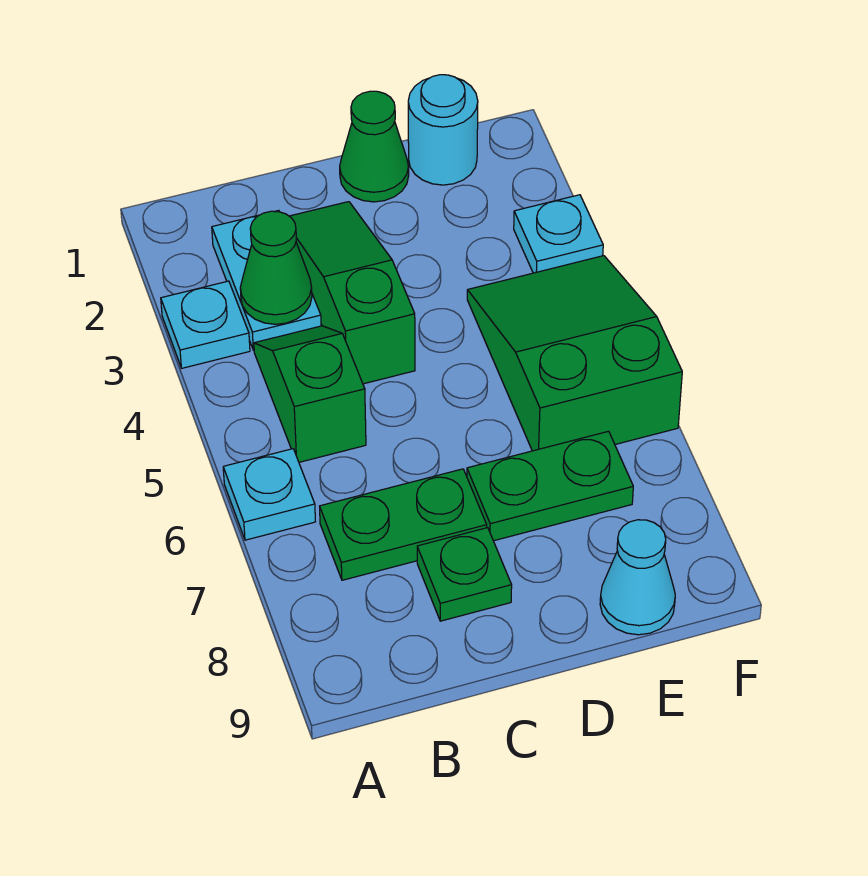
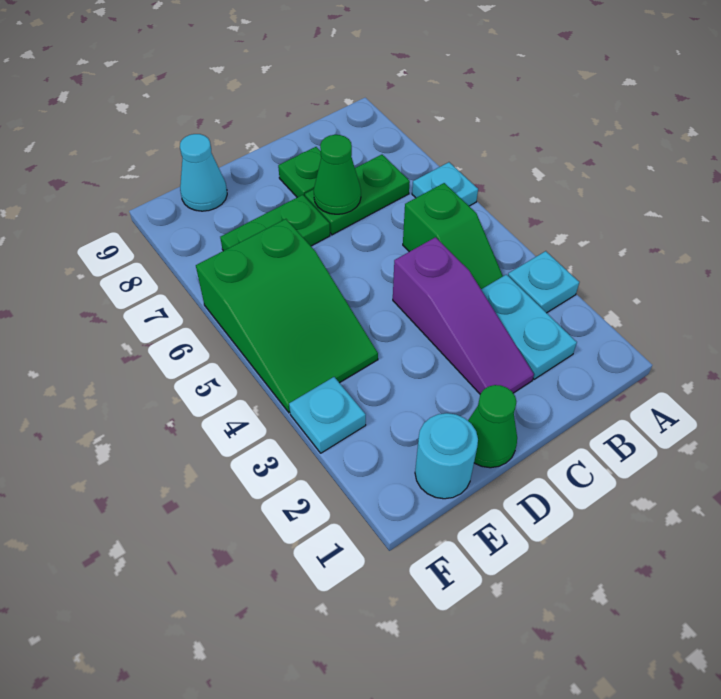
green cone B3 level 2 -> green cone C7 level 2
green slope C2:C4 level 1 top 4 -> purple slope C2:C4 level 1 top 4

